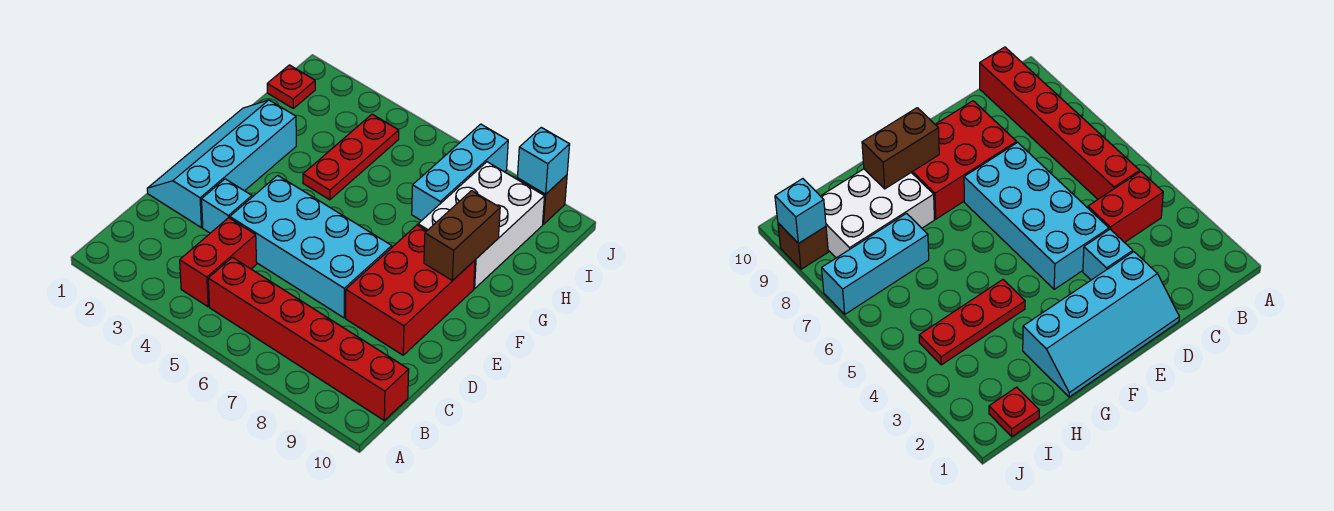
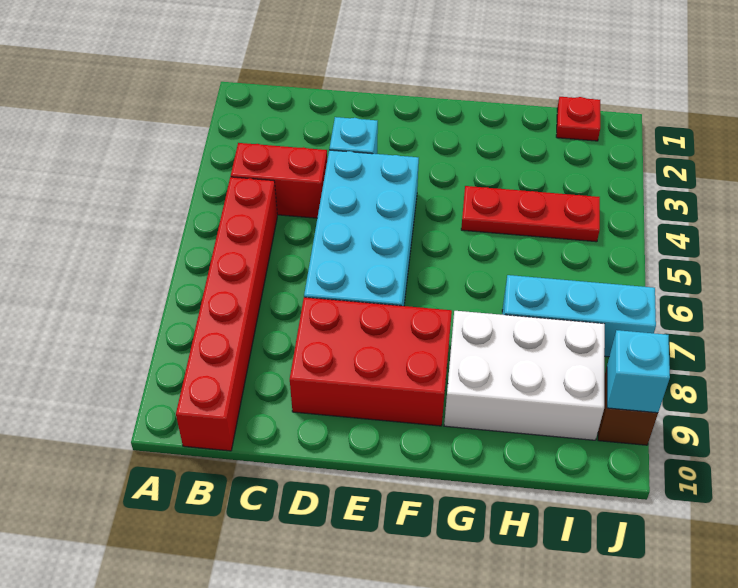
cyan slope D1:G2 level 1 top 2 -> none
brown brick F9:G9 level 2 -> none

